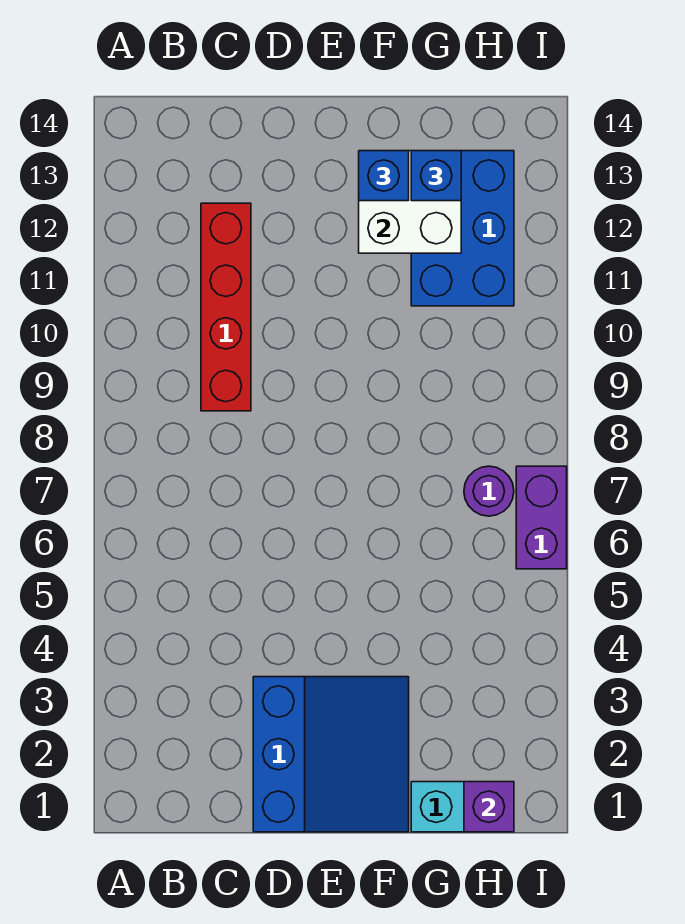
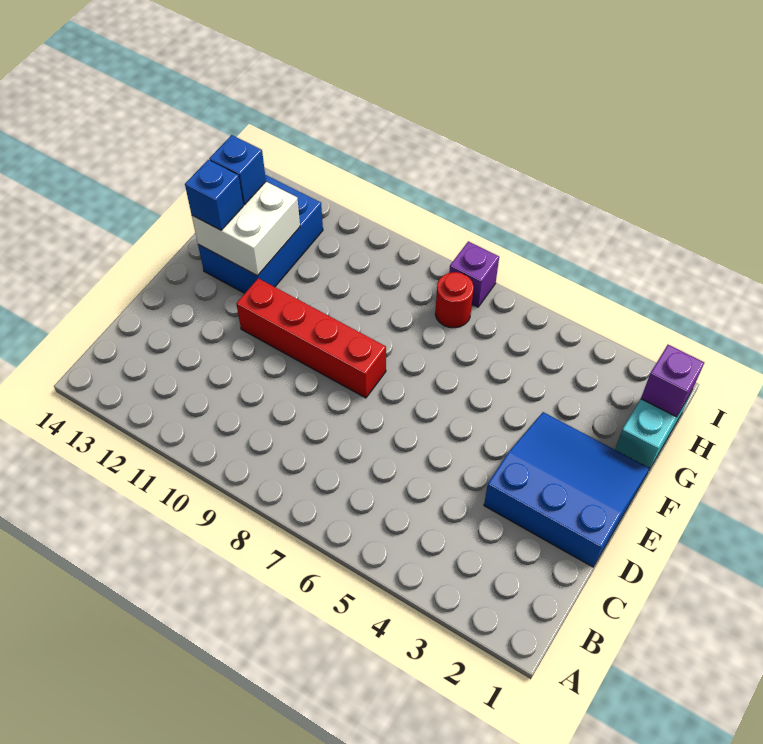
red brick C9:C12 level 1 -> red brick E8:E11 level 1
blue brick G11:H13 level 1 -> blue brick F12:H13 level 1
purple round brick H7 level 1 -> red round brick H7 level 1
purple brick I6:I7 level 1 -> purple brick I7 level 1

